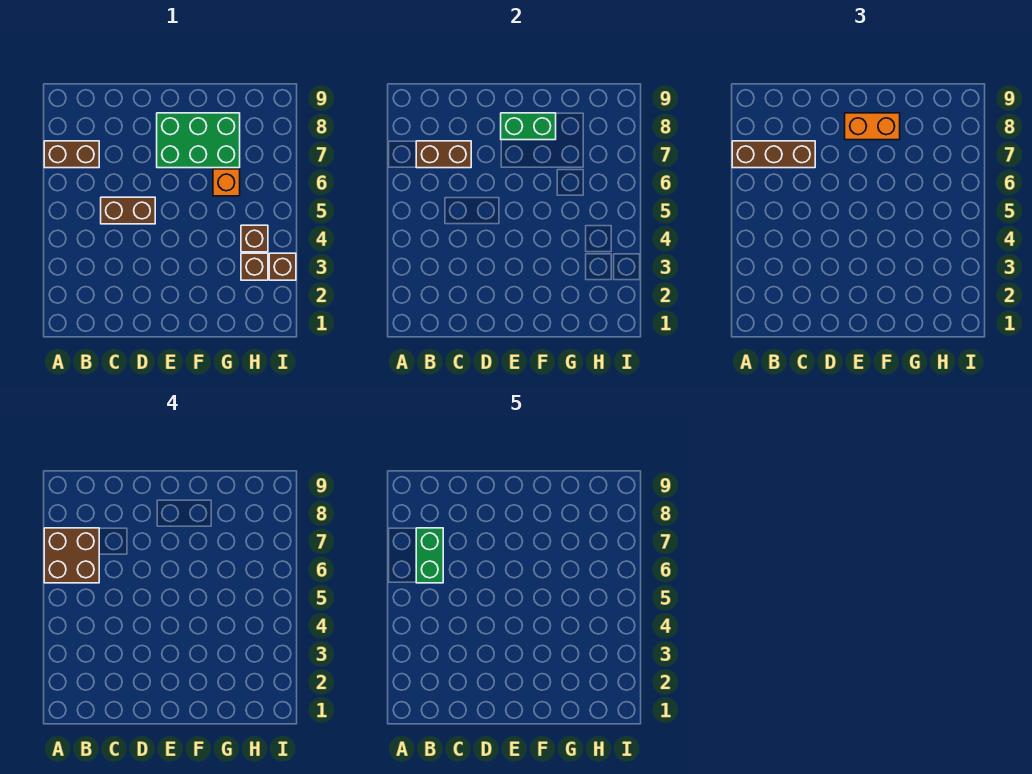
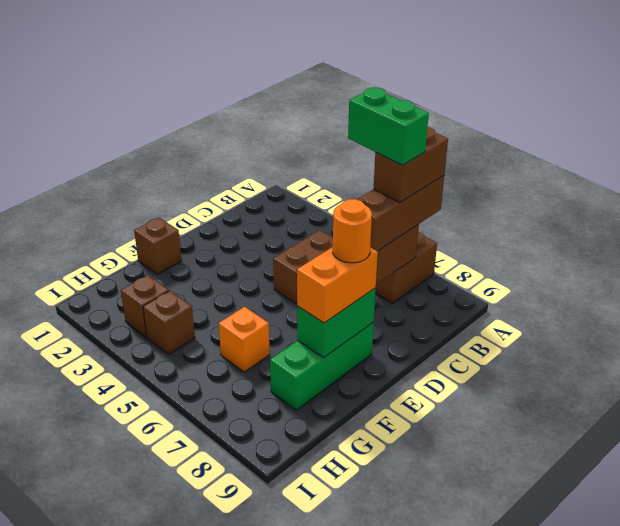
brown brick A6:B7 level 4 -> brown brick A7:B7 level 4
green brick E7:G8 level 1 -> green brick E8:G8 level 1
none -> orange round brick E8 level 4
brown brick I3 level 1 -> brown brick F1 level 1

